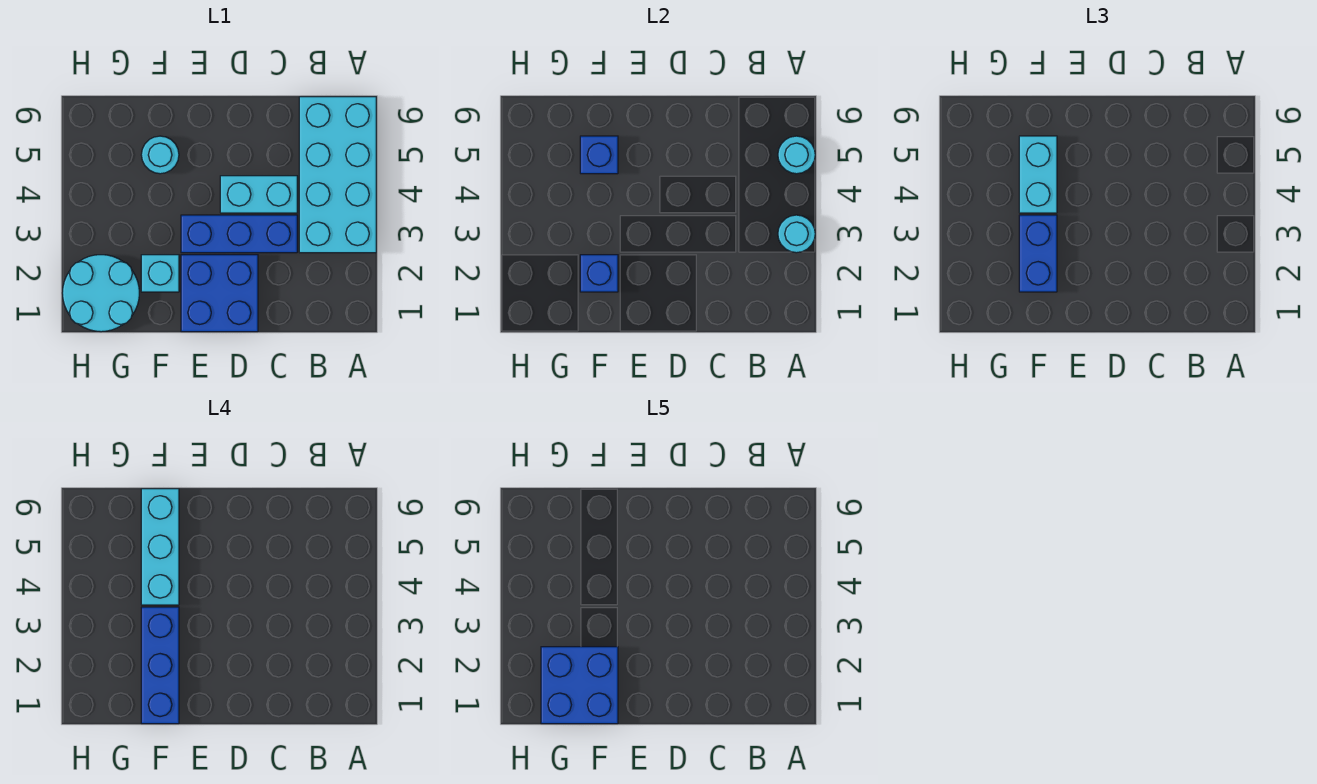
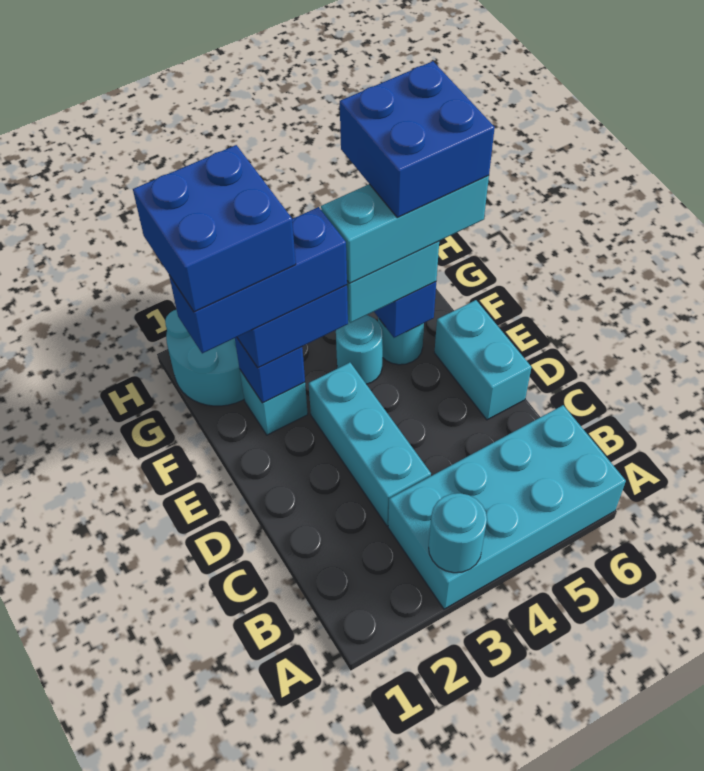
cyan round brick A5 level 2 -> cyan round brick F4 level 1
blue brick C3:E3 level 1 -> cyan brick C3:E3 level 1
cyan brick C4:D4 level 1 -> cyan brick D6:E6 level 1
blue brick D1:E2 level 1 -> blue brick F5:G6 level 5

